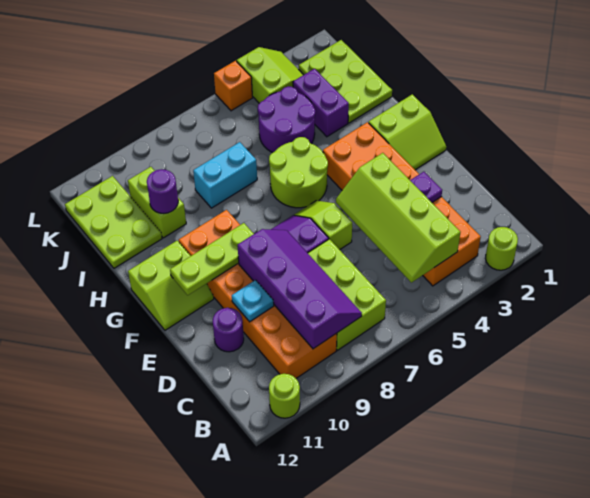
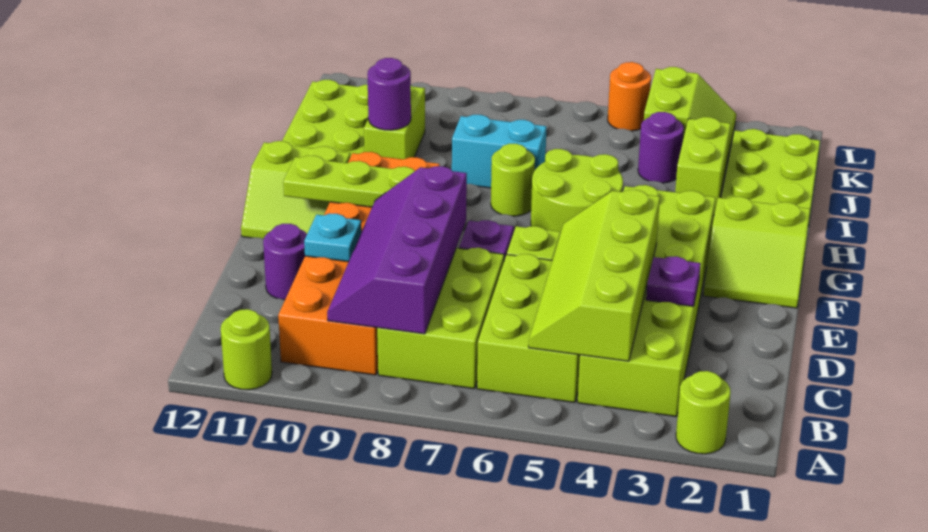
orange brick B3:G4 level 1 -> lime brick B3:G4 level 1
none -> lime brick B5:D6 level 1
purple slope B8:E9 level 2 top 9 -> purple slope B8:E9 level 2 top 8
none -> lime round brick H7 level 1
purple brick I3:J3 level 1 -> lime brick I3:J3 level 1
purple round brick I4:J5 level 1 -> purple round brick J4 level 1
orange brick L5 level 1 -> orange round brick L5 level 1

